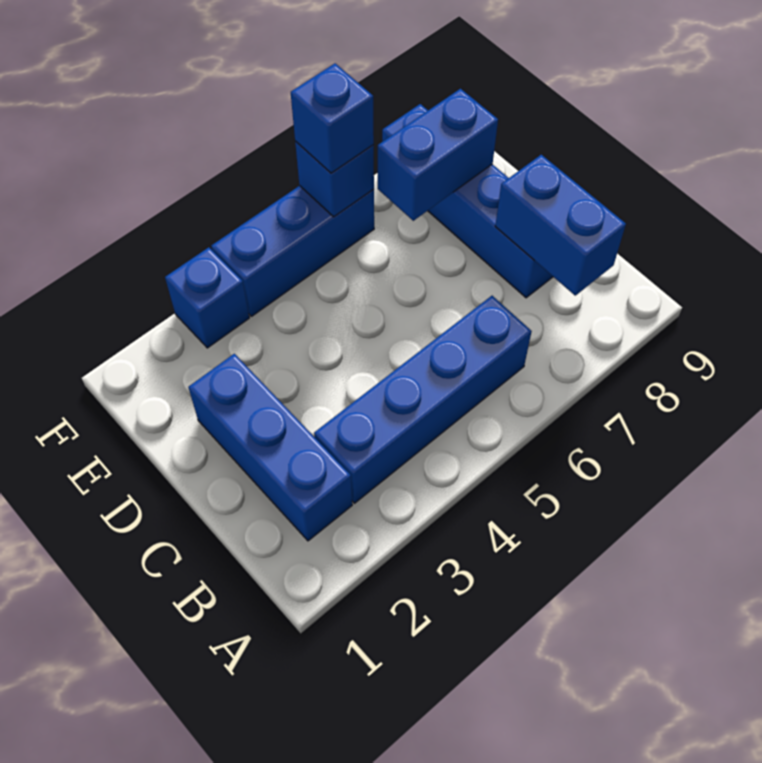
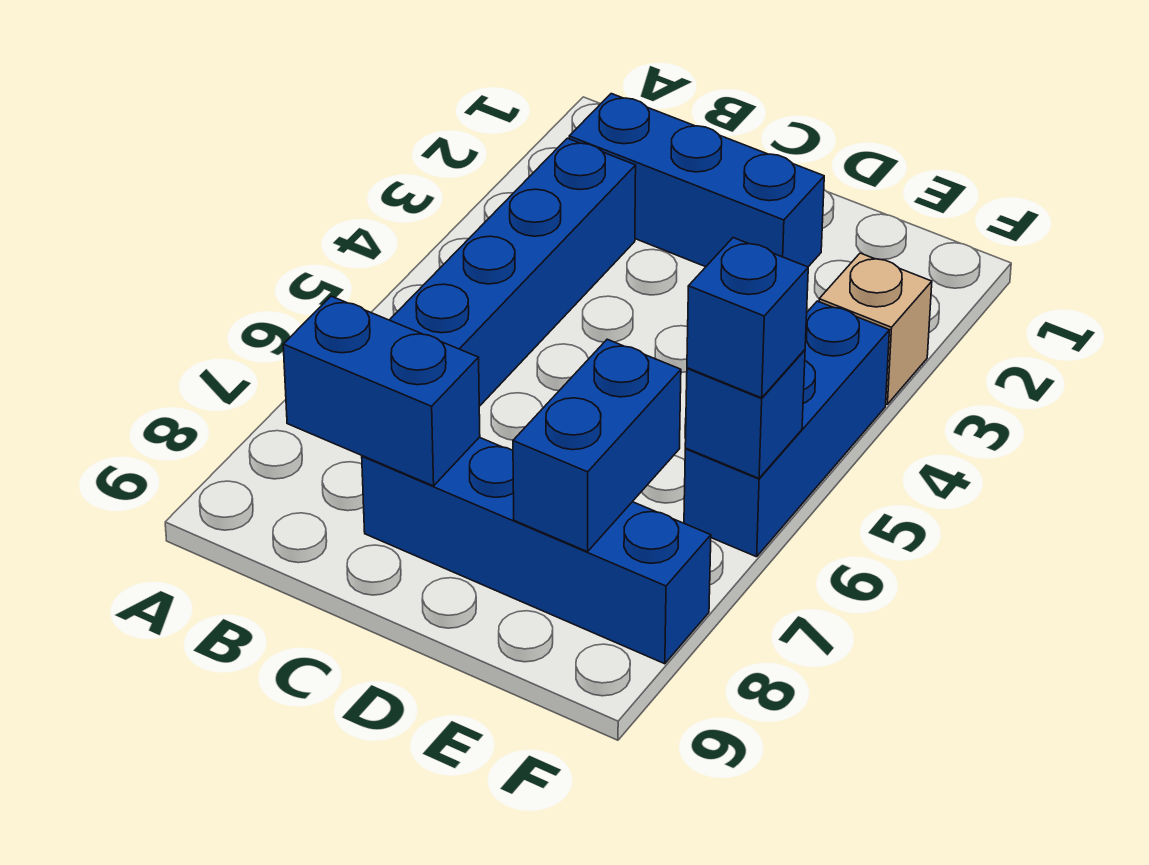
blue brick F3 level 1 -> tan brick F3 level 1

